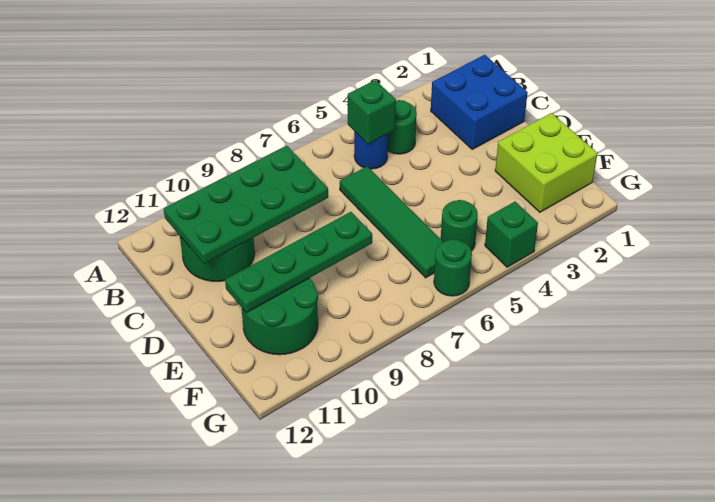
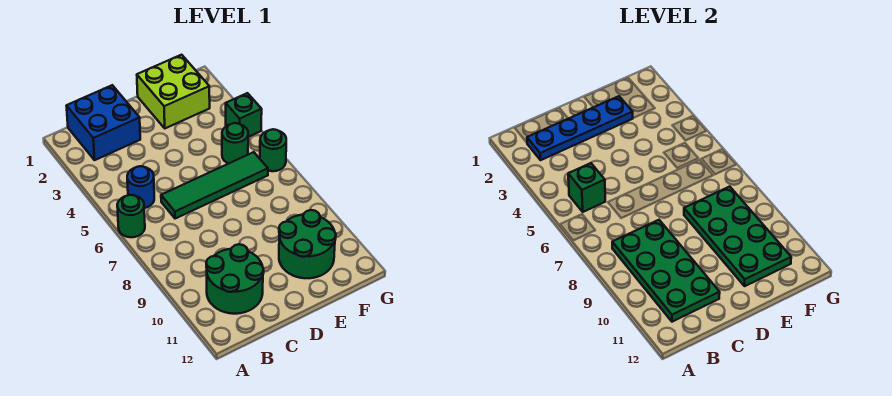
none -> blue plate B2:E2 level 2
green round brick B4 level 1 -> green round brick A6 level 1
green plate E8:E11 level 2 -> green plate E8:F11 level 2

